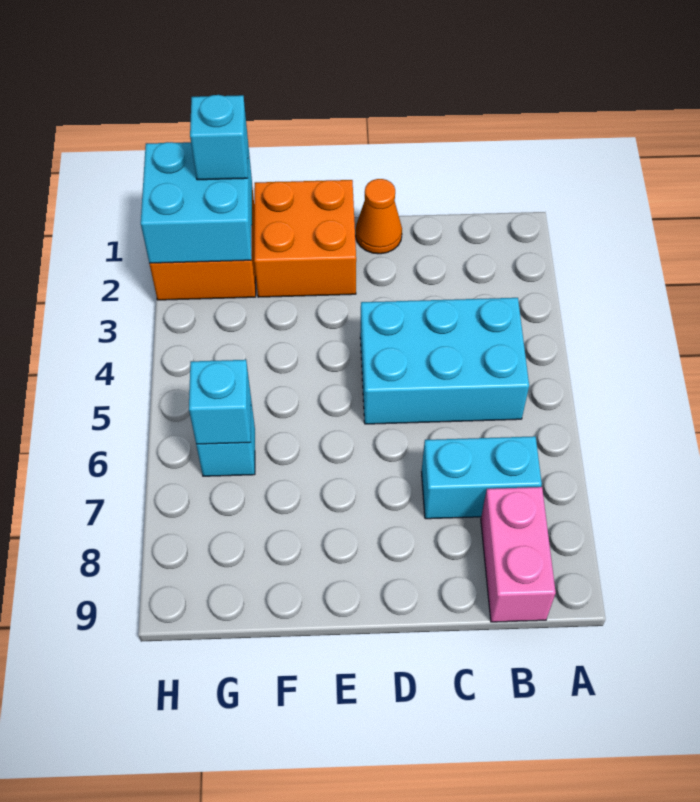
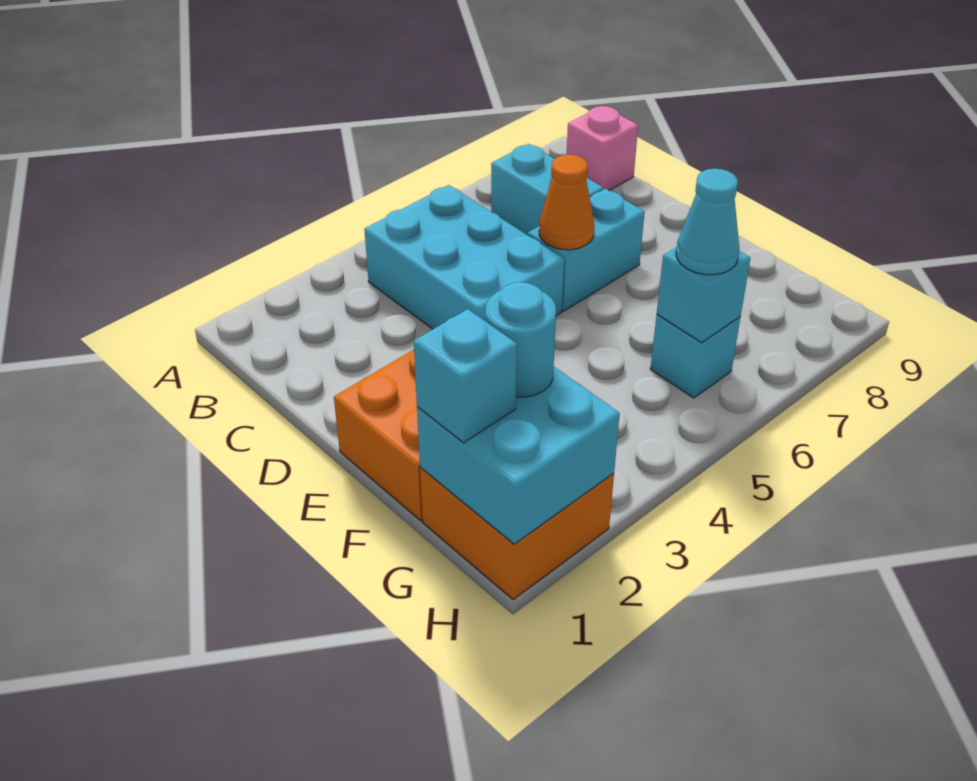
pink brick B8:B9 level 1 -> pink brick B9 level 1
orange cone D1 level 1 -> orange cone D6 level 2
none -> cyan brick D6:D7 level 1
none -> cyan round brick G2 level 3
none -> cyan cone G6 level 3

